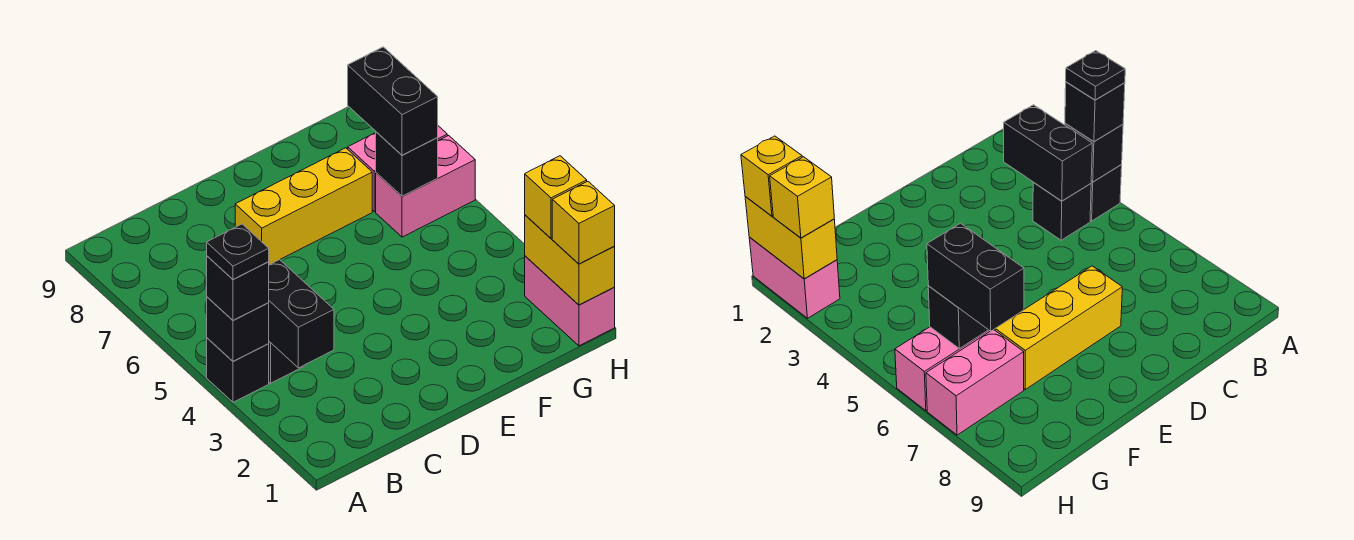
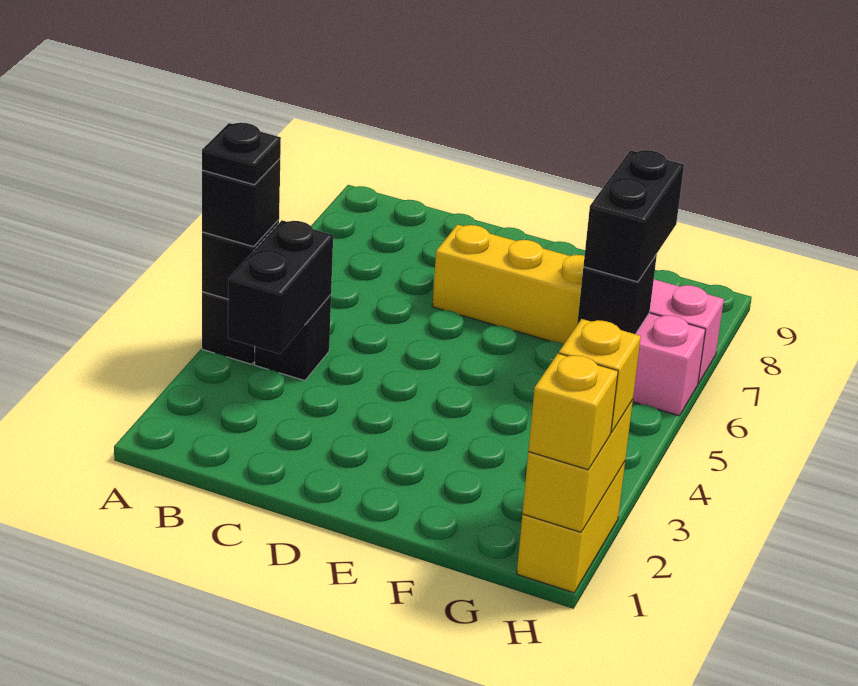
pink brick H1:H2 level 1 -> yellow brick H1:H2 level 1

